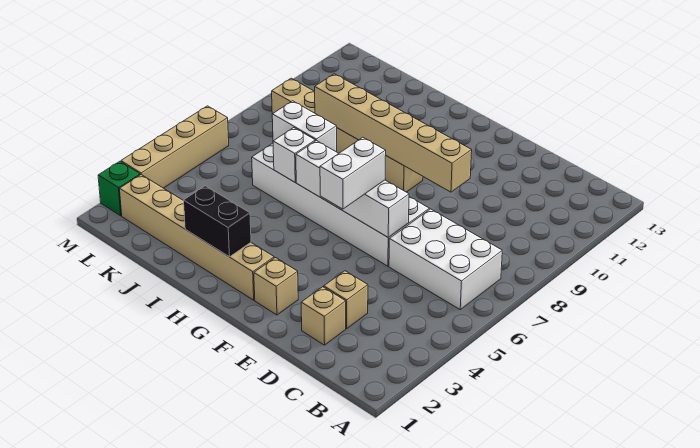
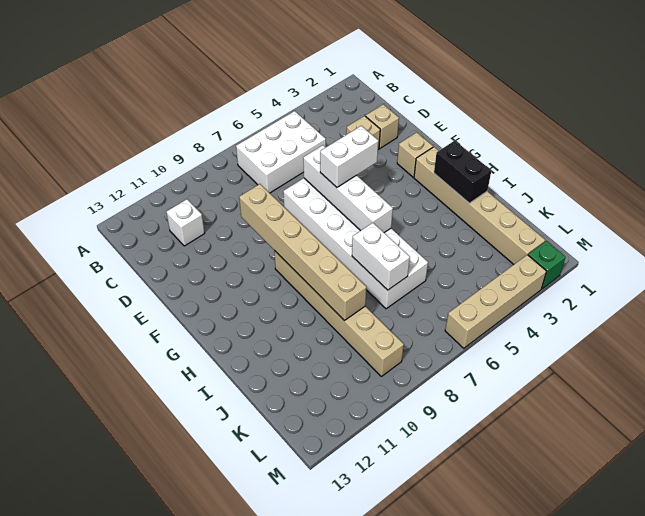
white brick B6:D7 level 1 -> white brick B5:C7 level 1
white brick I6 level 2 -> white brick C11 level 1

